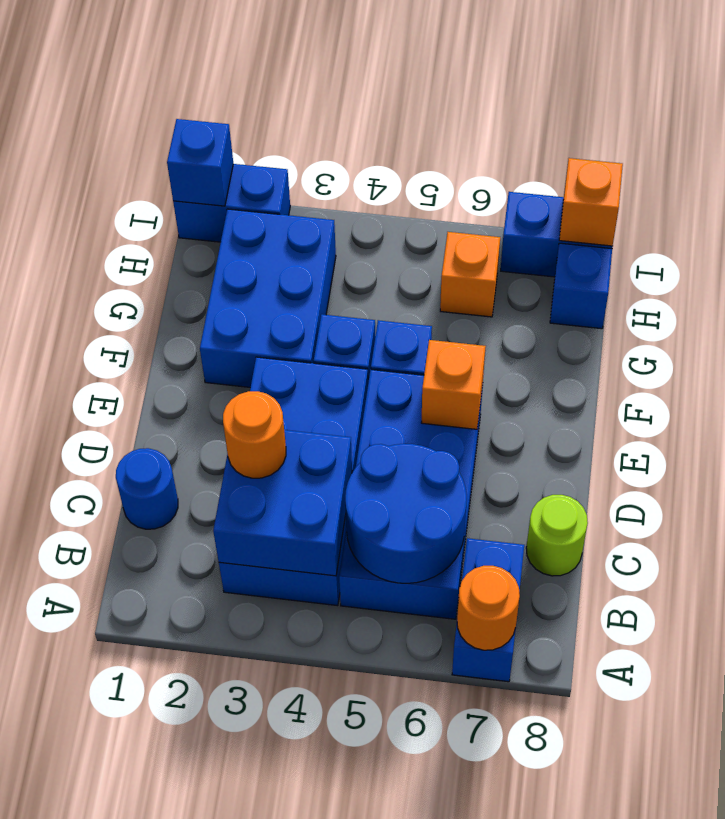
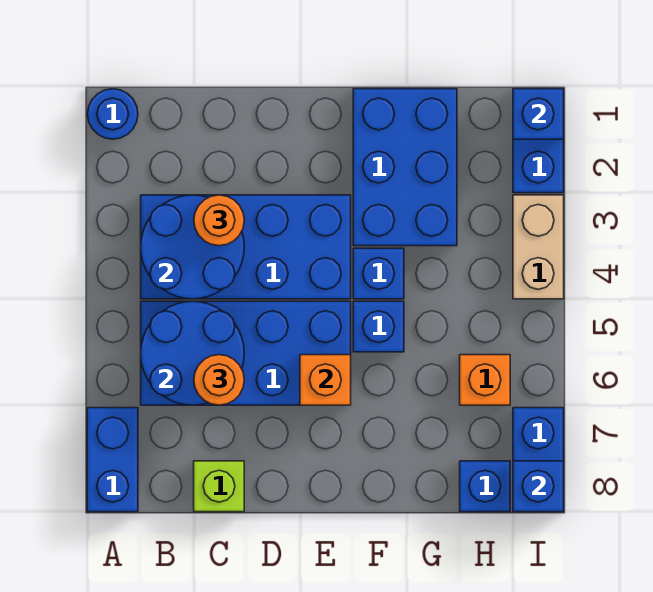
blue brick A7:B7 level 1 -> blue brick A7:A8 level 1
orange round brick A7 level 2 -> orange round brick C6 level 3
blue brick B3:C4 level 2 -> blue round brick B3:C4 level 2
blue round brick C1 level 1 -> blue round brick A1 level 1
lime round brick C8 level 1 -> lime brick C8 level 1
blue brick F2:H3 level 1 -> blue brick F1:G3 level 1
none -> tan brick I3:I4 level 1
orange brick I8 level 2 -> blue brick I8 level 2

